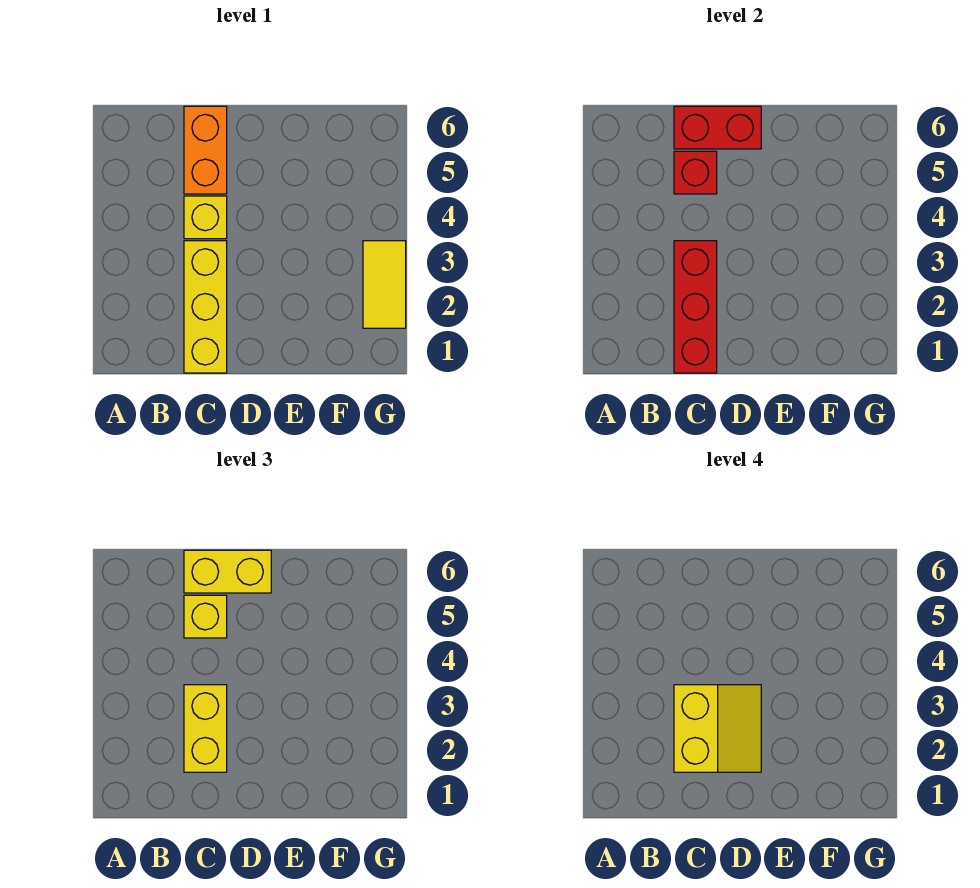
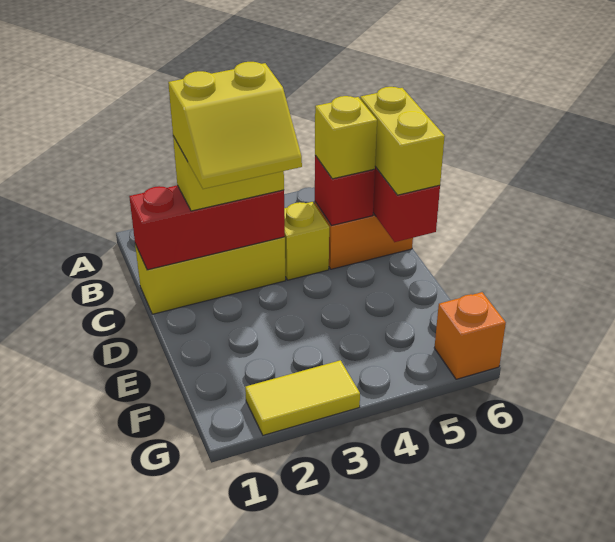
none -> orange brick G6 level 1

